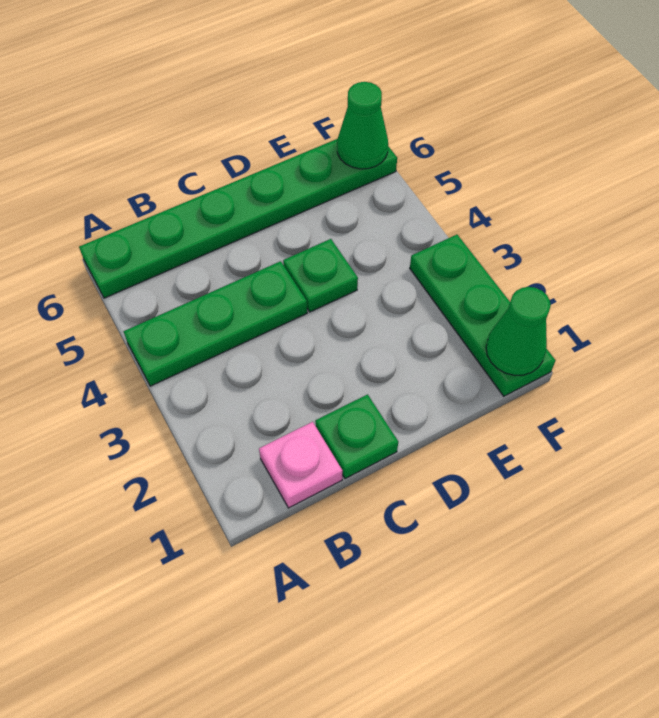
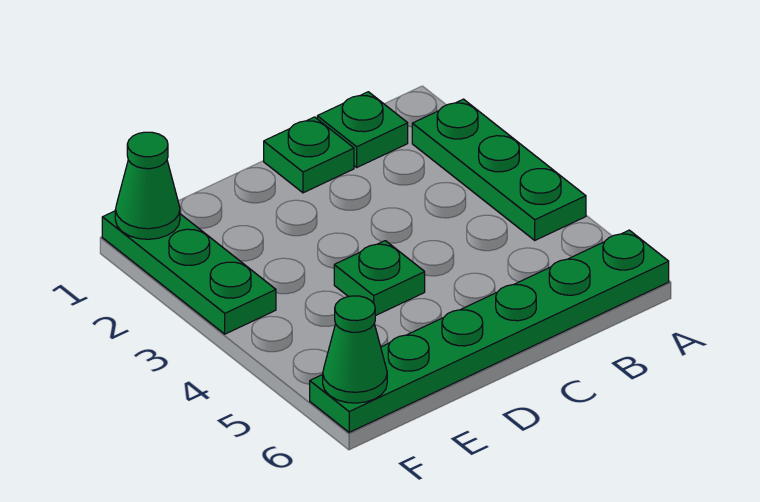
green plate A4:C4 level 1 -> green plate A2:A4 level 1
pink plate B1 level 1 -> green plate B1 level 1

